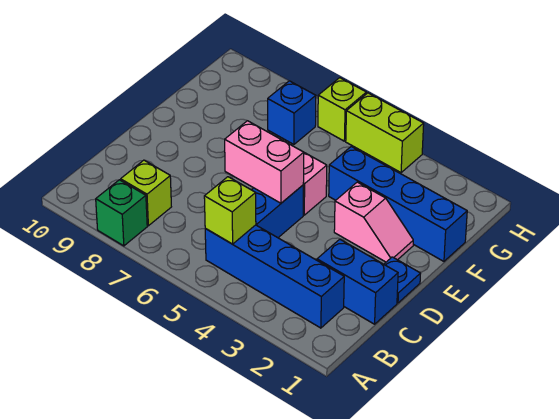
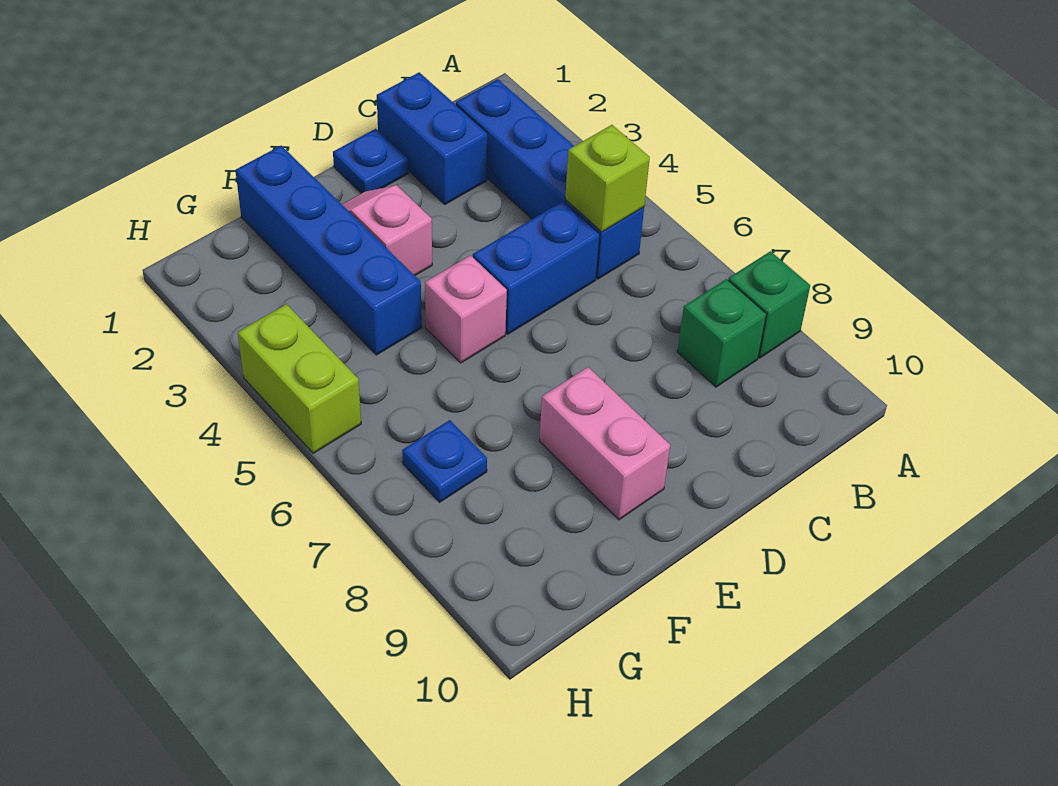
lime brick B8 level 1 -> green brick B8 level 1
pink brick D5:D6 level 2 -> pink brick E8:E9 level 1
blue brick G7 level 1 -> blue plate G7 level 1
lime brick H6 level 1 -> none

